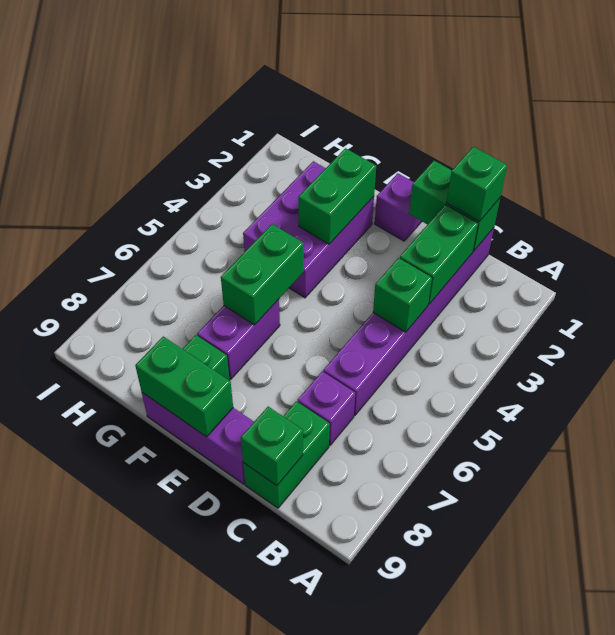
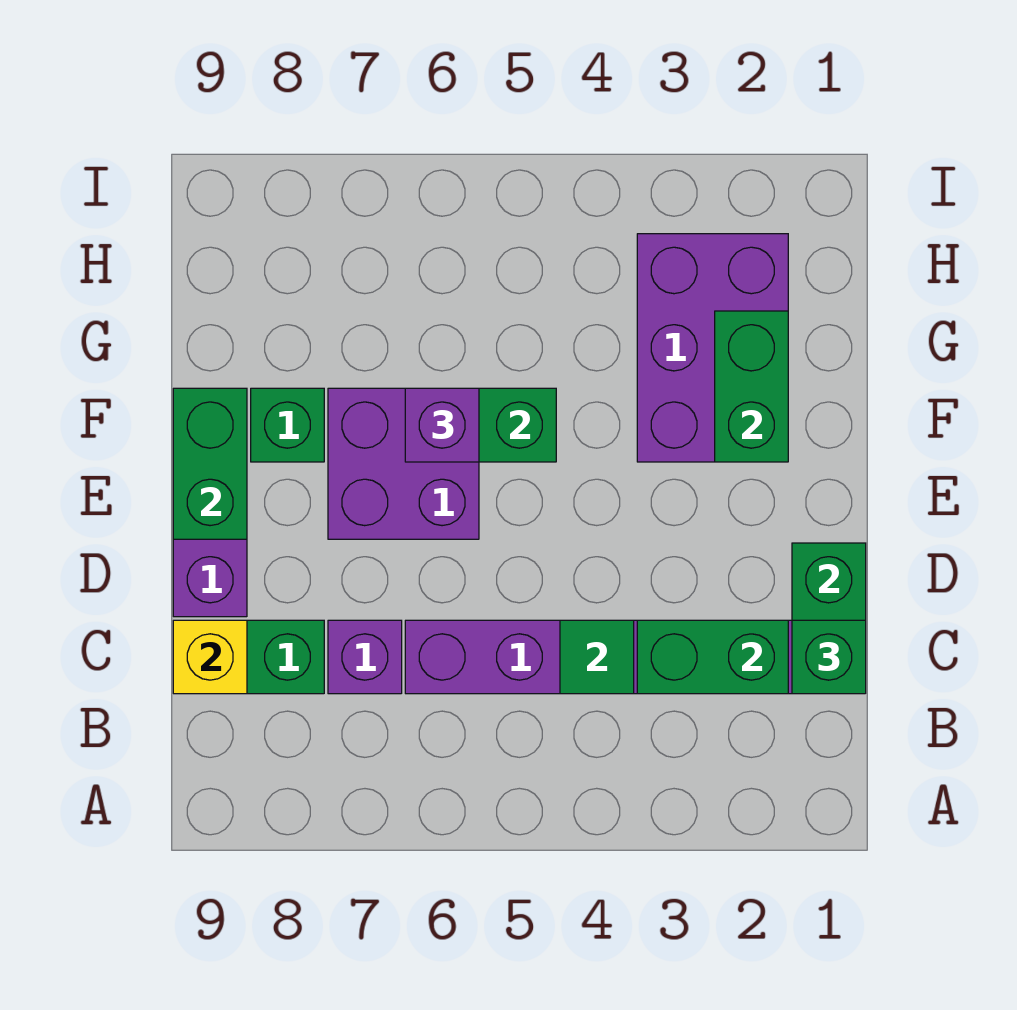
green brick C4 level 2 -> green tile C4 level 2
green brick C9 level 2 -> yellow brick C9 level 2
purple brick E1 level 1 -> purple brick F6 level 3
purple brick F2:G4 level 1 -> purple brick F2:H3 level 1
green brick F2:F3 level 2 -> green brick F2:G2 level 2
purple brick F6:F7 level 1 -> purple brick E6:F7 level 1

